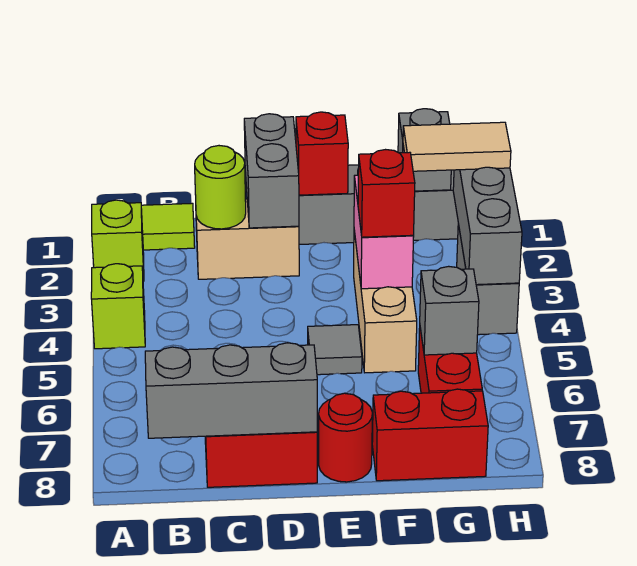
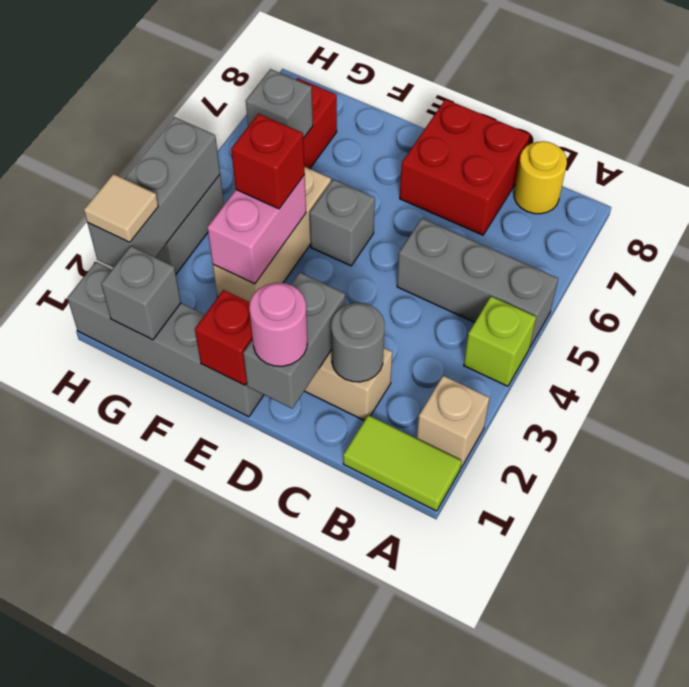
lime brick A2 level 1 -> tan brick A2 level 1
none -> yellow round brick B8 level 1
grey brick B8:D8 level 2 -> grey brick A5:C5 level 1
lime round brick C2 level 2 -> grey round brick C2 level 2
none -> pink round brick D1 level 3
grey tile E5 level 1 -> grey brick E5 level 1
red round brick E8 level 1 -> none
red brick F8:G8 level 1 -> none
tan tile G2:H2 level 3 -> tan tile H2 level 3

